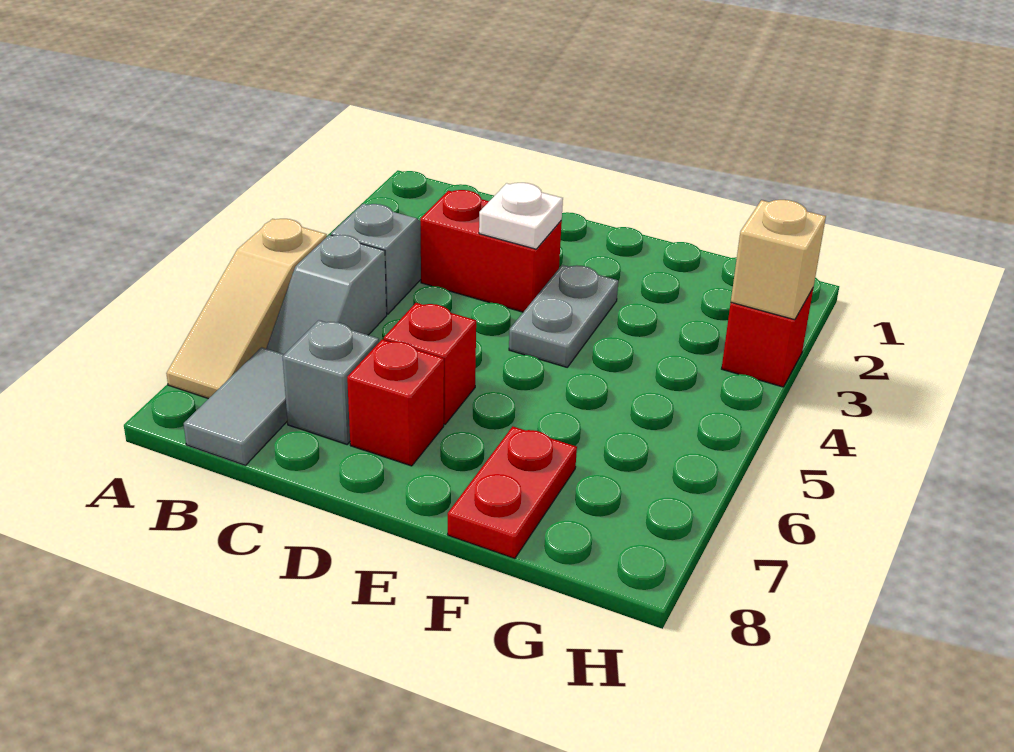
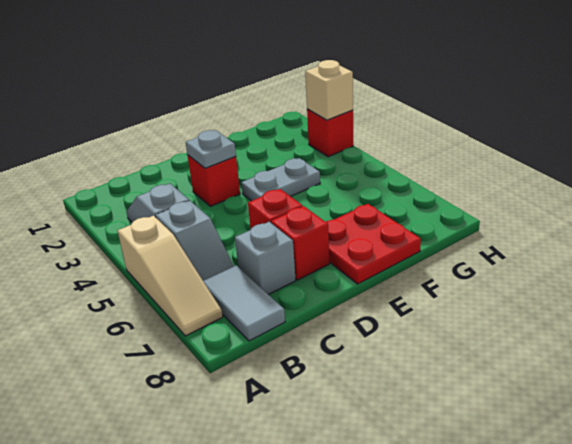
red brick C3:D3 level 1 -> red brick D3 level 1
white plate D3 level 2 -> grey plate D3 level 2
grey plate E3:E4 level 1 -> grey plate E4:F4 level 1
red plate F7:F8 level 1 -> red plate E7:F8 level 1

